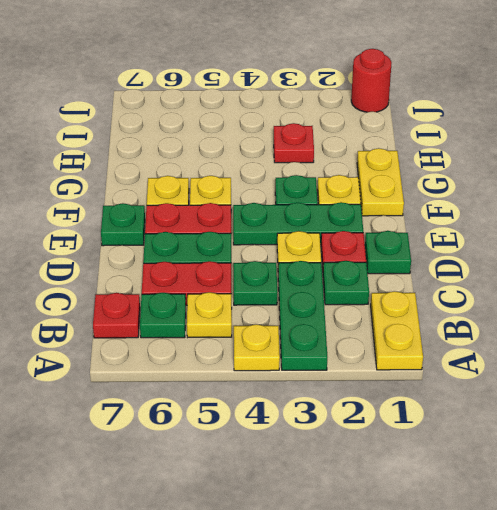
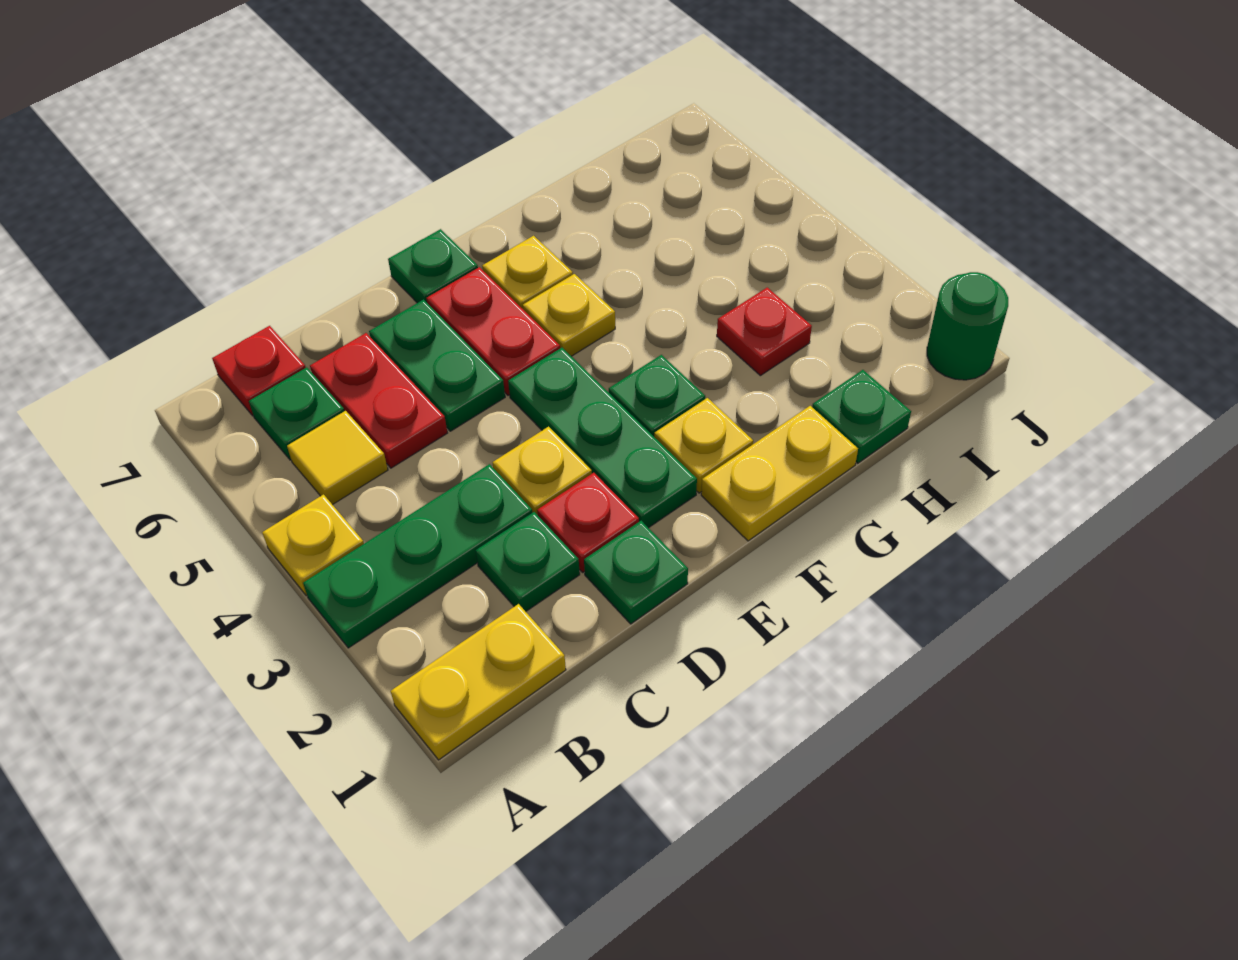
yellow plate B5 level 1 -> yellow tile B5 level 1
green plate C4 level 1 -> green plate H1 level 1
red round brick J1 level 1 -> green round brick J1 level 1

